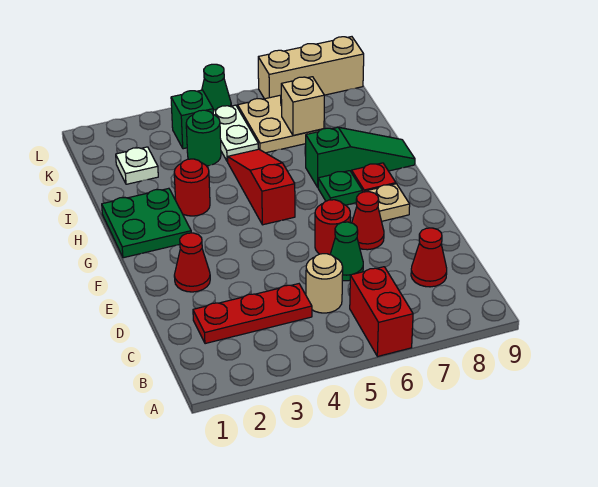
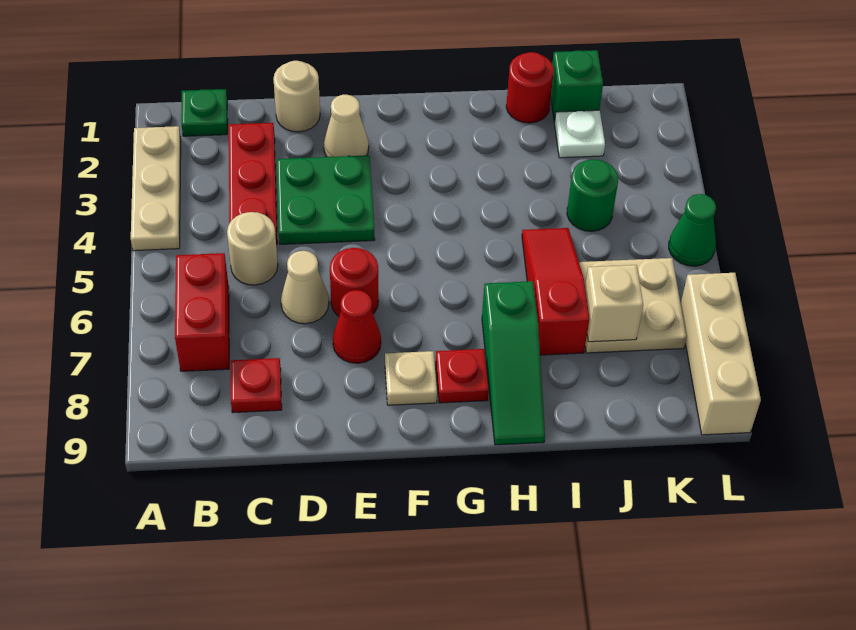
none -> tan plate A2:A4 level 1
red brick A6:B6 level 1 -> red brick B6:B7 level 1
red cone C8 level 1 -> red plate C8 level 1
none -> tan round brick D1 level 1
green cone D6 level 1 -> tan cone D6 level 1
red cone E2 level 1 -> tan cone E2 level 1
green plate G1:H2 level 1 -> green plate D3:E4 level 1
red slope G5:I5 level 1 top G -> red slope I5:I7 level 1 top 7
green plate G7 level 1 -> green plate B1 level 1
red round brick H3 level 1 -> red round brick I1 level 1
white plate J5:K5 level 1 -> none
green brick K4 level 1 -> green brick J1 level 1

